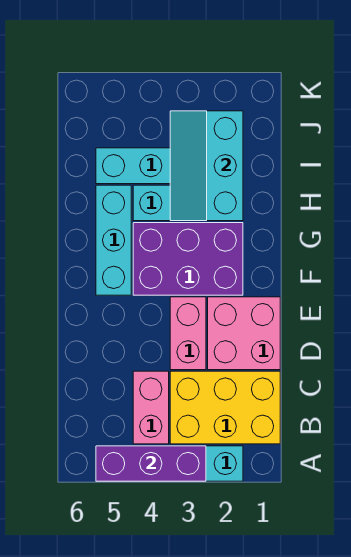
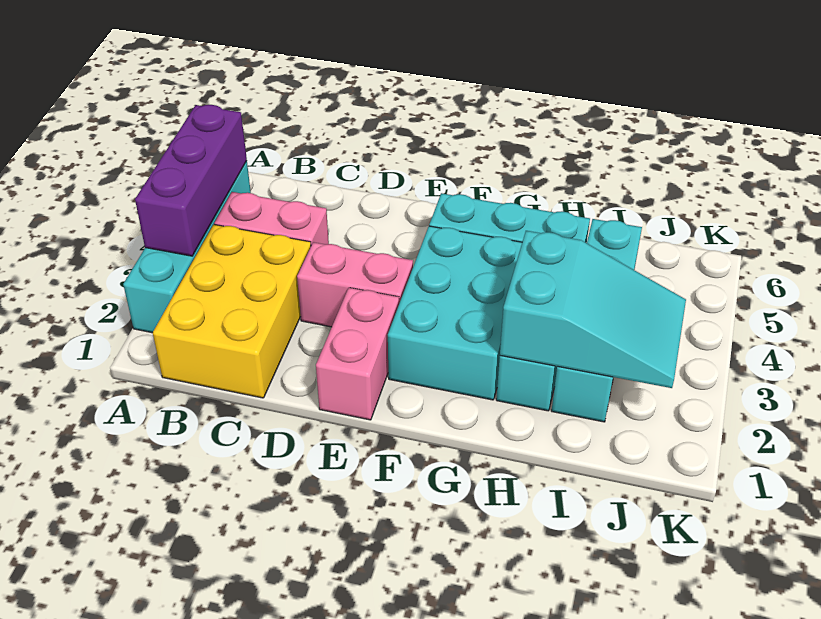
pink brick D1:E2 level 1 -> pink brick E1:E2 level 1
purple brick F2:G4 level 1 -> cyan brick F2:G4 level 1
cyan slope H2:J3 level 2 top 2 -> cyan slope H2:J3 level 2 top H

